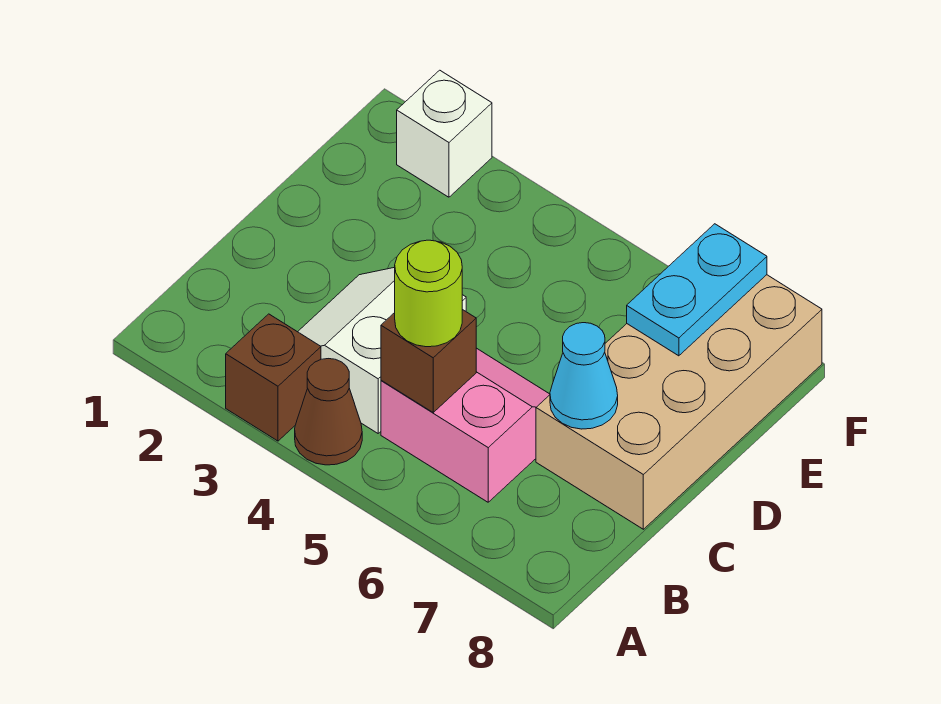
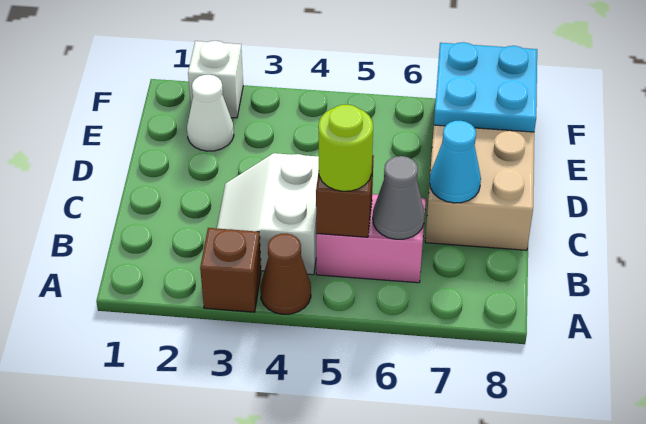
none -> grey cone B6 level 2
none -> white cone E2 level 1
cyan plate E7:F7 level 2 -> cyan plate E7:F8 level 2

